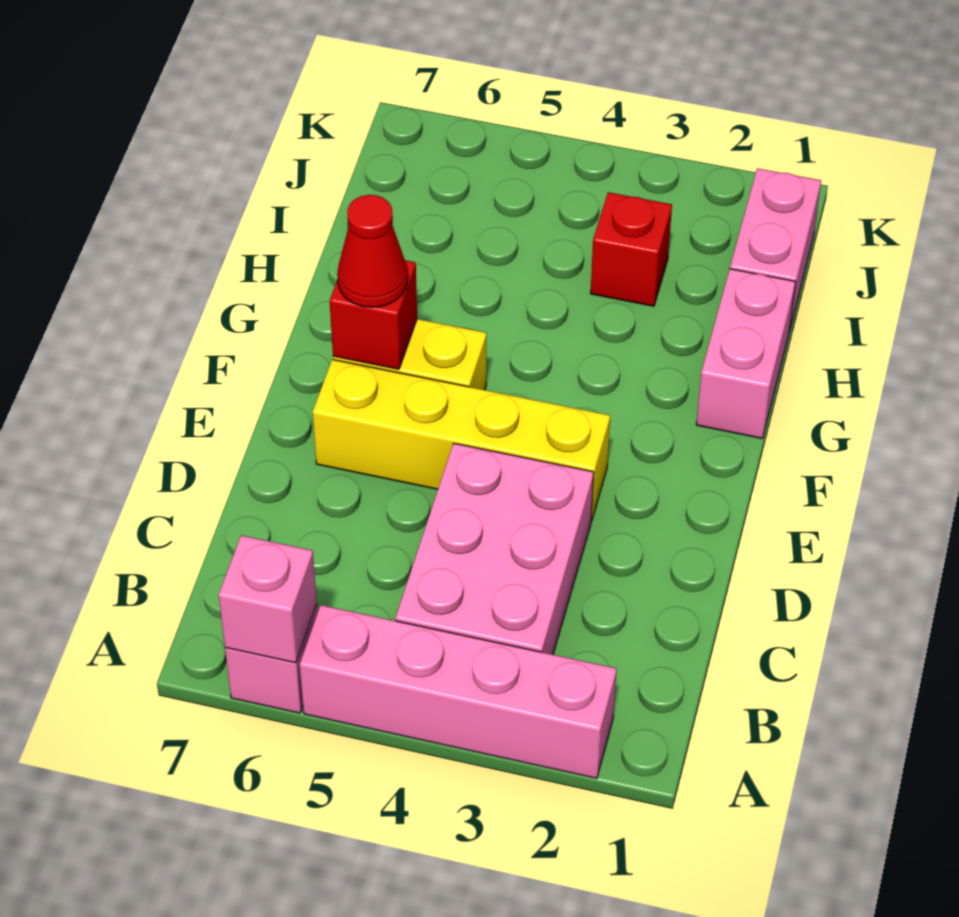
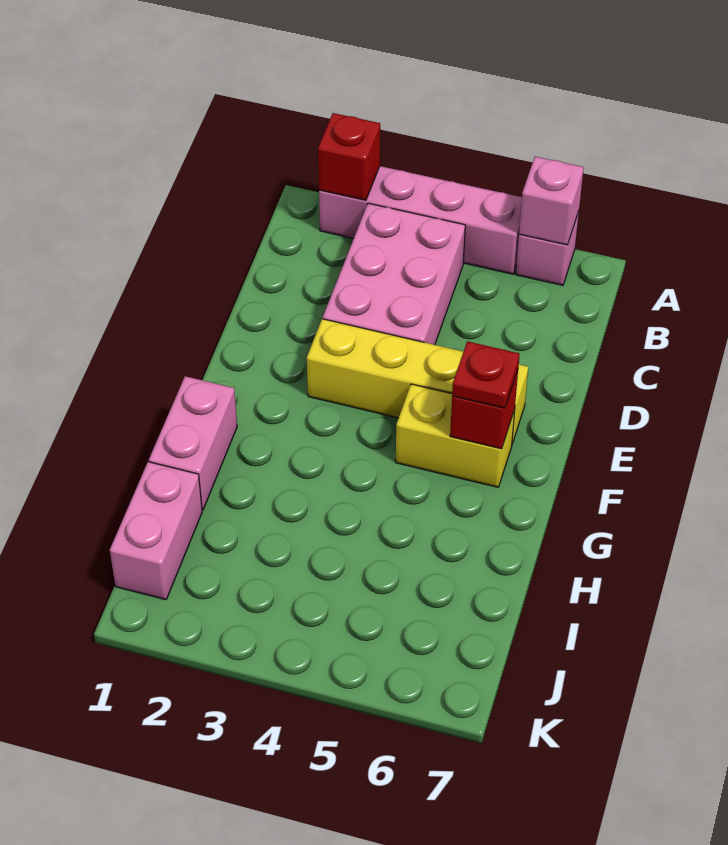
red cone F6 level 3 -> red plate F6 level 3
red brick I3 level 1 -> red brick A2 level 2

